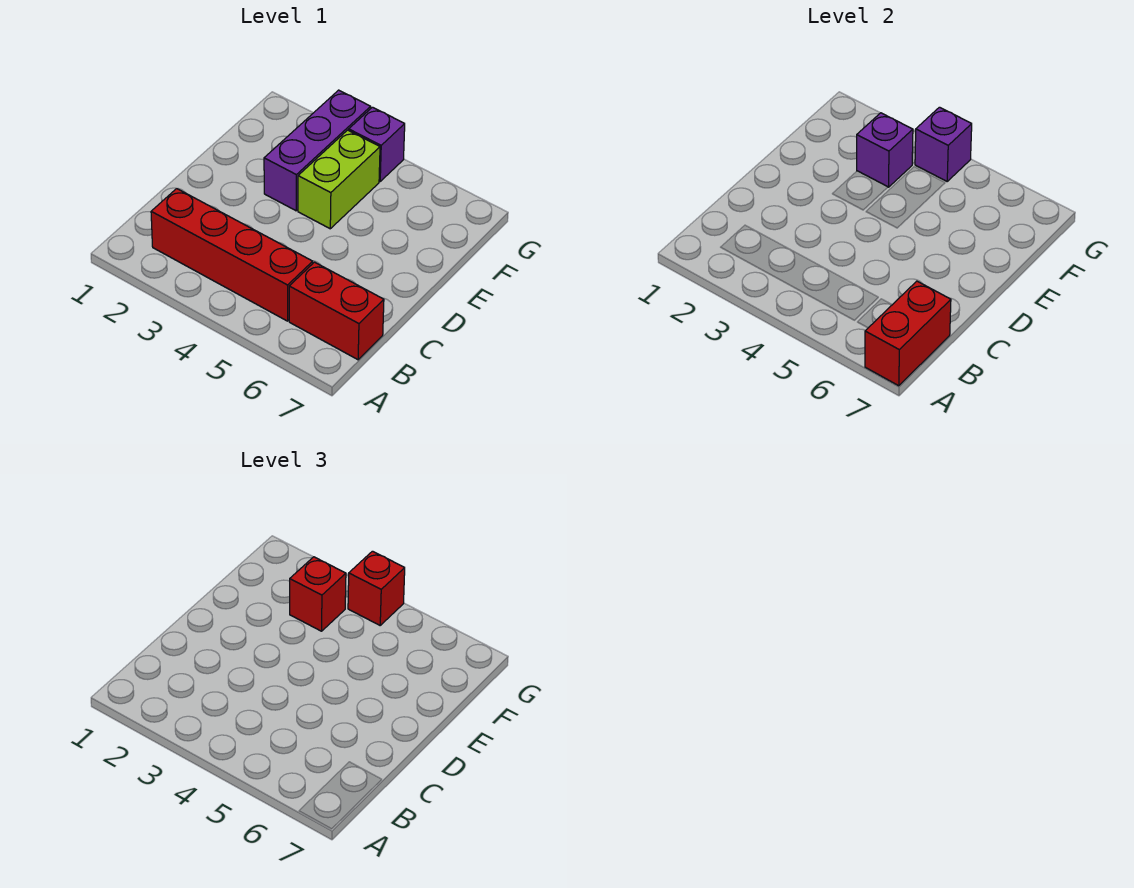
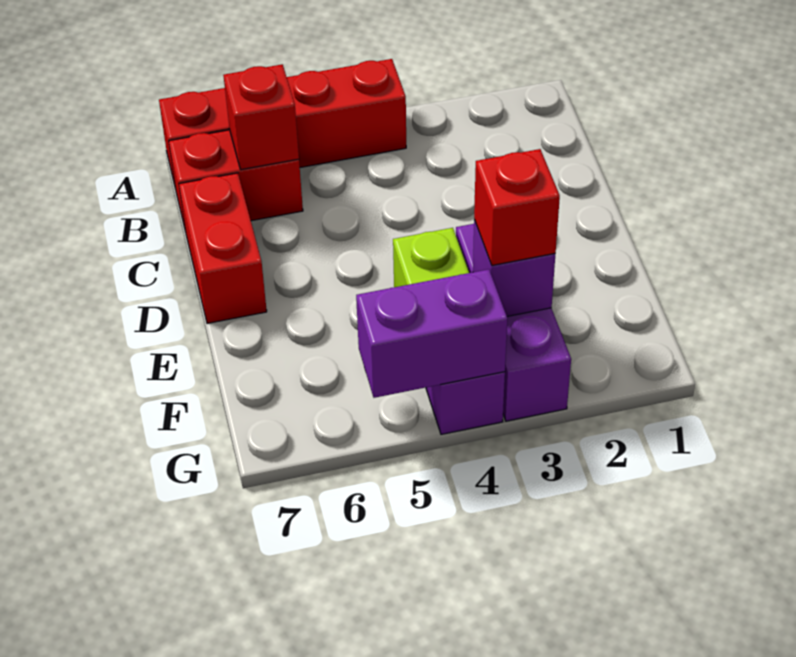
red brick A7:B7 level 2 -> red brick C7:D7 level 1
red brick B2:B5 level 1 -> red brick A4:A7 level 1
purple brick G4 level 2 -> purple brick G4:G5 level 2
red brick G4 level 3 -> red brick B6 level 2

